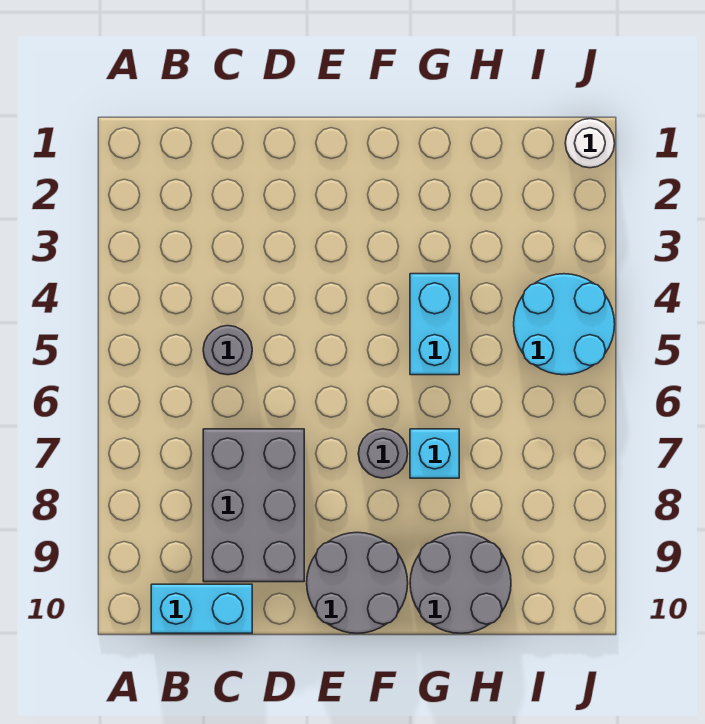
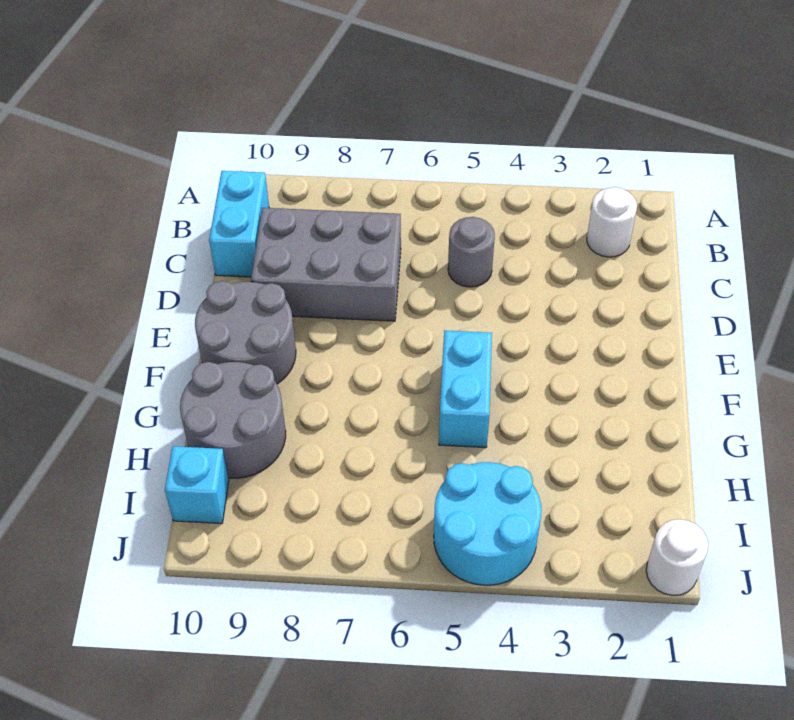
none -> white round brick B2 level 1
grey round brick F7 level 1 -> none
cyan brick G4:G5 level 1 -> cyan brick F5:G5 level 1
cyan brick G7 level 1 -> cyan brick I10 level 1

